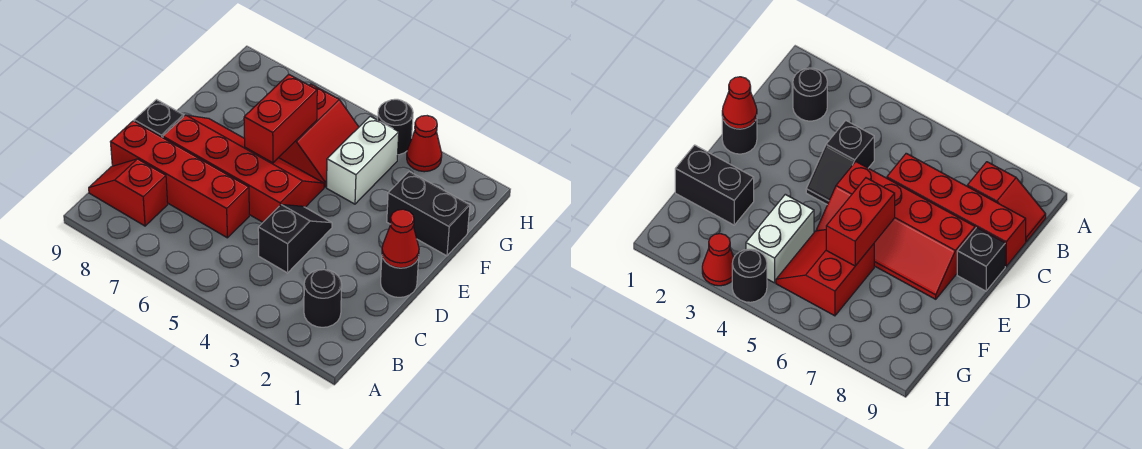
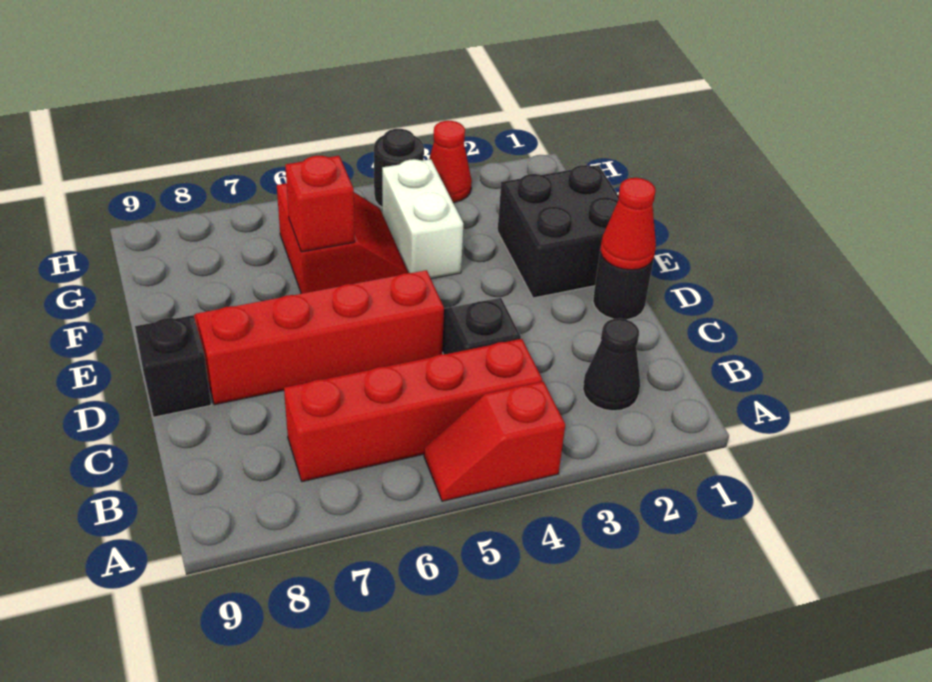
black round brick B2 level 1 -> black cone B2 level 1
red slope B8:B9 level 1 top 8 -> red slope A4:A5 level 1 top 4
red brick C6:C9 level 1 -> red brick B4:B7 level 1
red brick E6:F6 level 2 -> red brick F6 level 2
black brick F1:F2 level 1 -> black brick E1:F2 level 1

